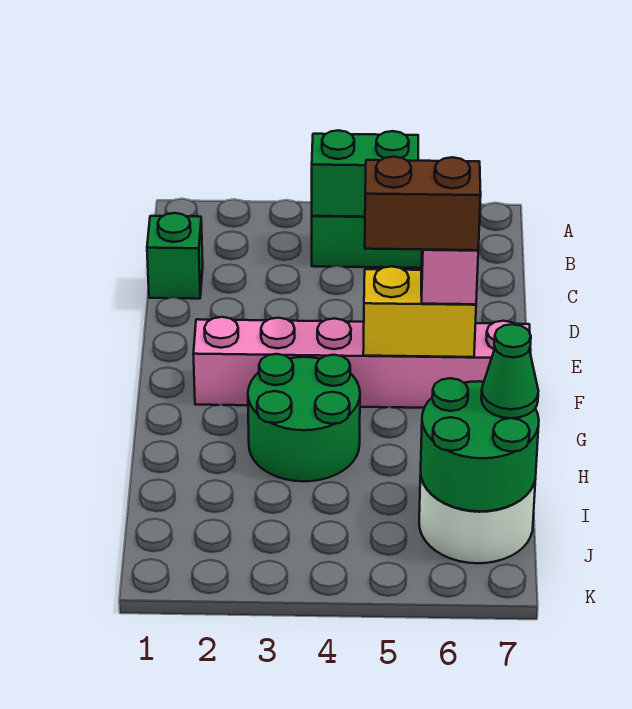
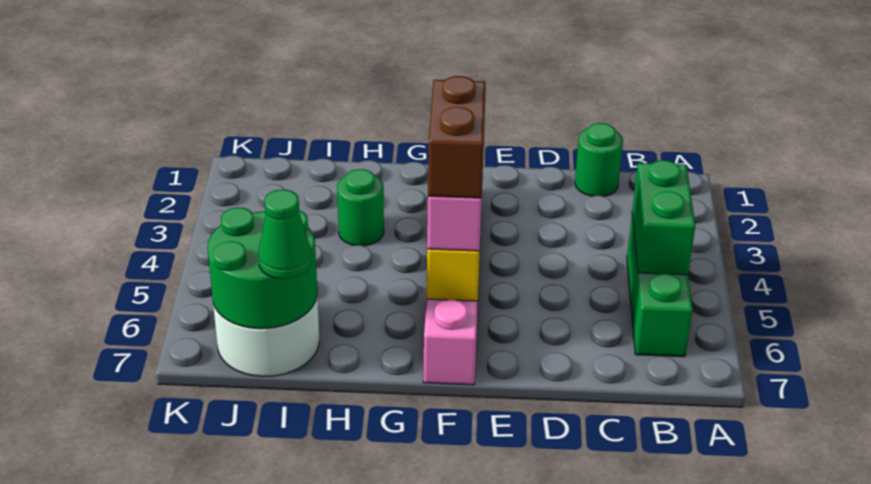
green brick C1 level 1 -> green round brick C1 level 1
green round brick G3:H4 level 1 -> green round brick H3 level 1

